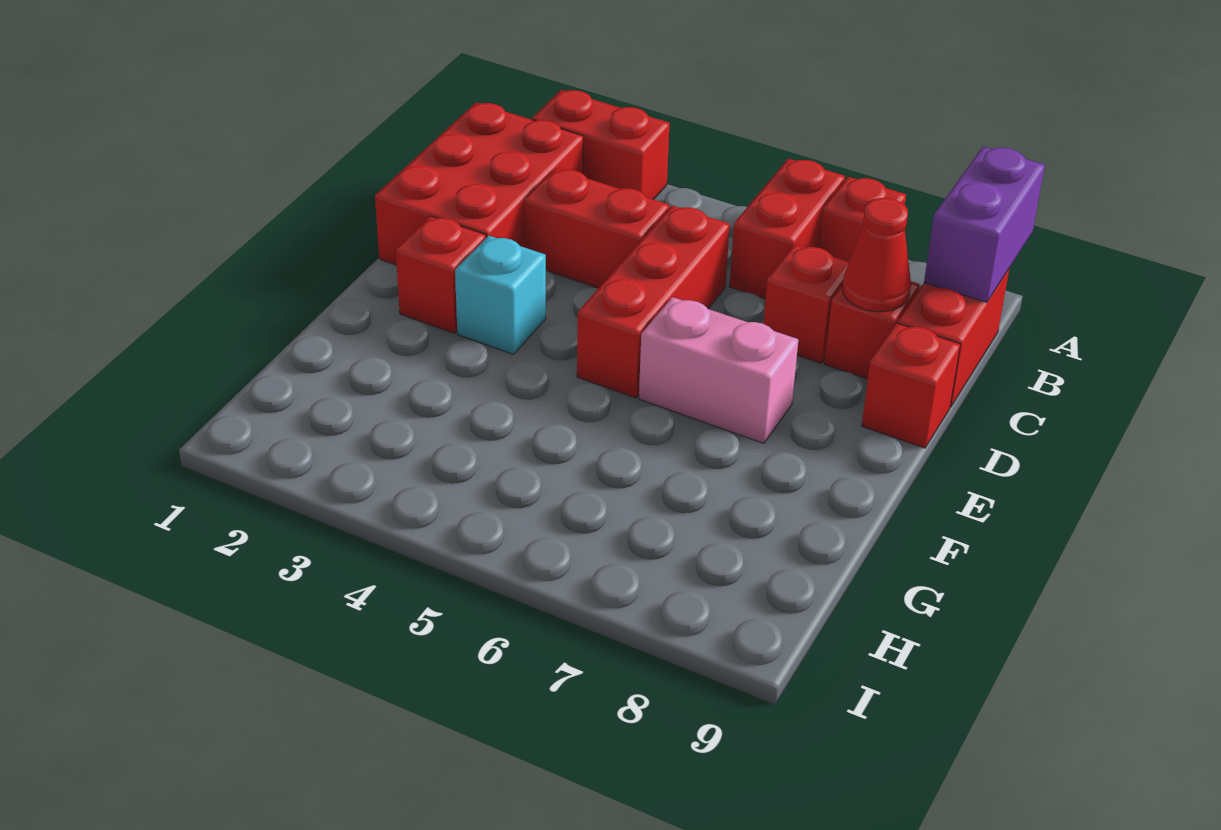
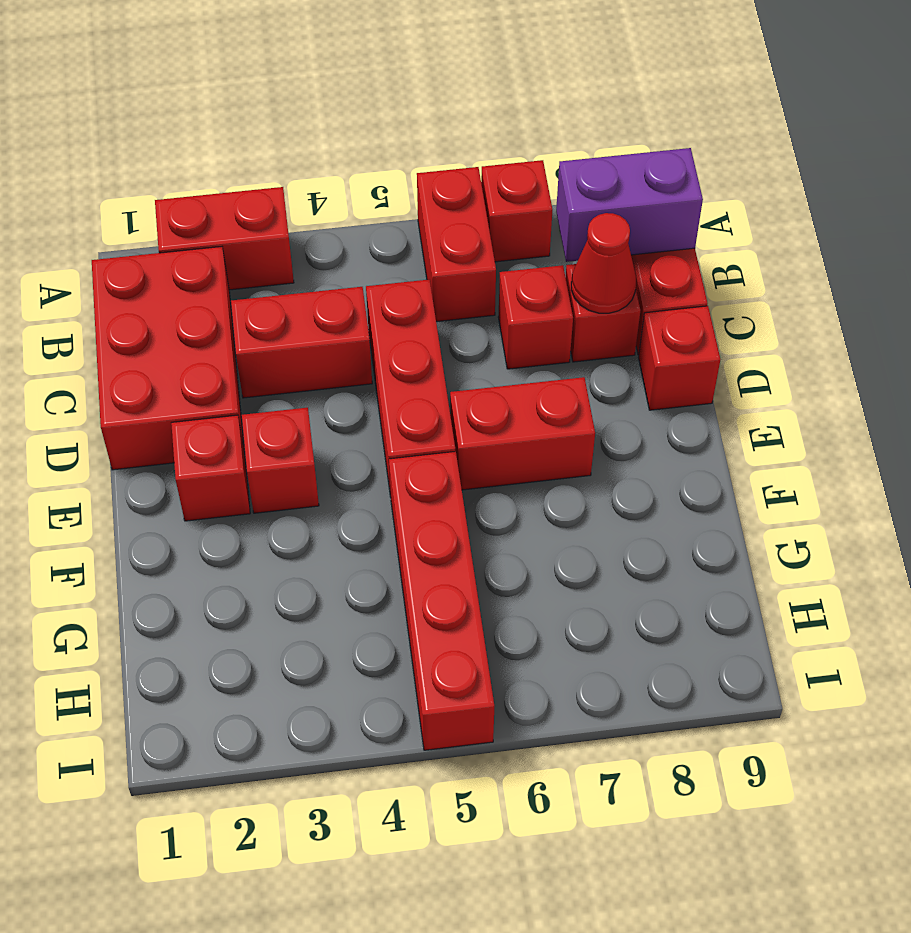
purple brick A9:B9 level 2 -> purple brick B8:B9 level 2
cyan brick E3 level 1 -> red brick E3 level 1
pink brick E6:E7 level 1 -> red brick E6:E7 level 1
none -> red brick F5:I5 level 1

